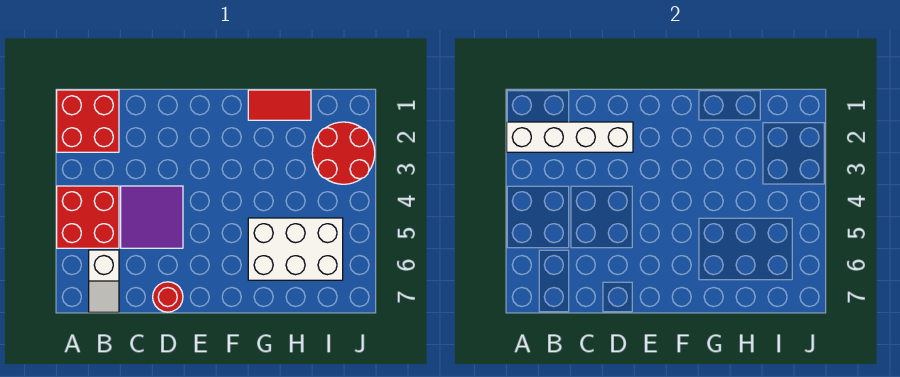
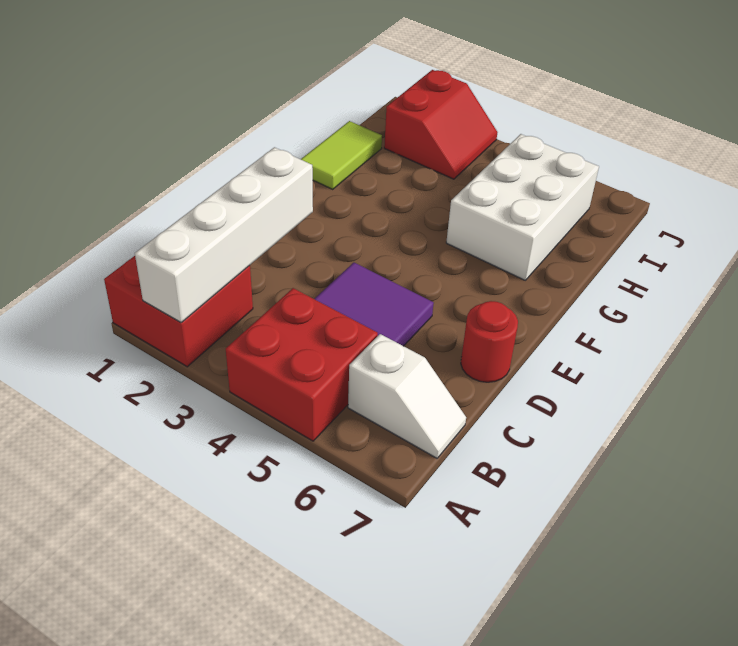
red tile G1:H1 level 1 -> lime tile G1:H1 level 1
red round brick I2:J3 level 1 -> red slope I2:J3 level 1 top 2

